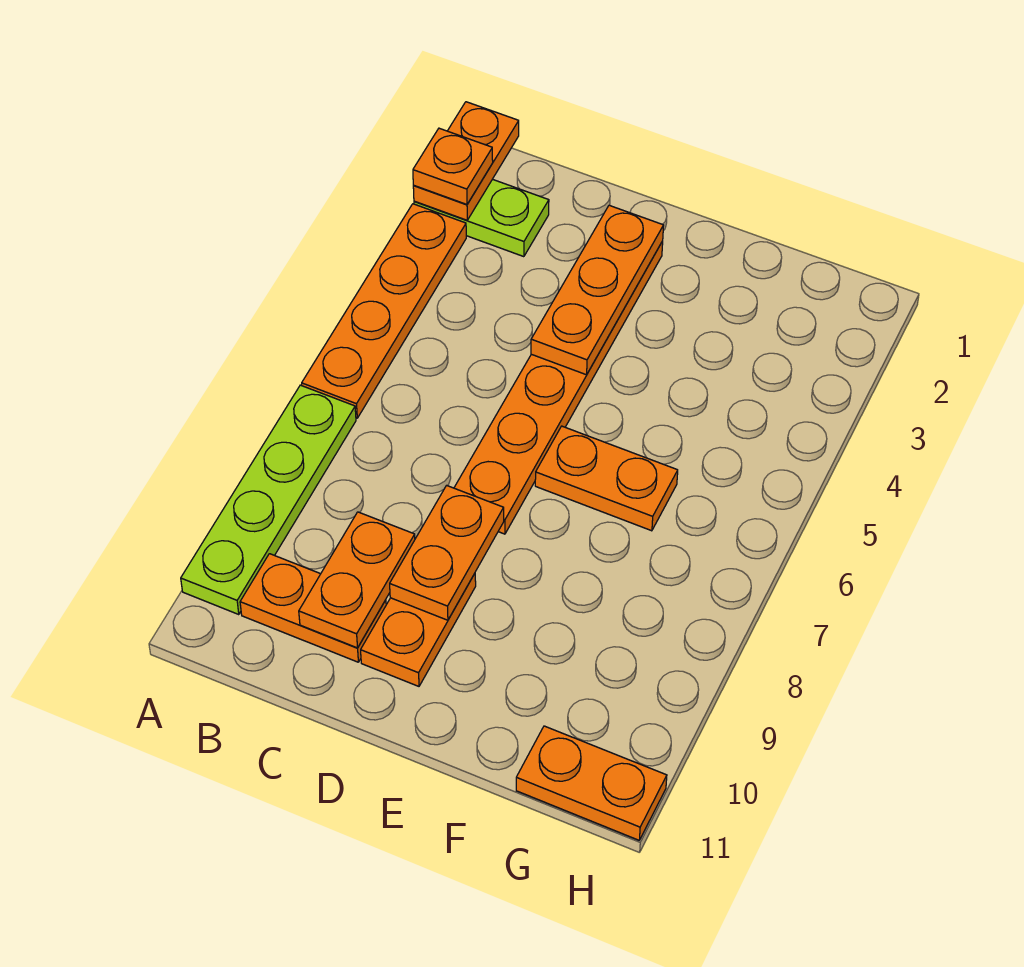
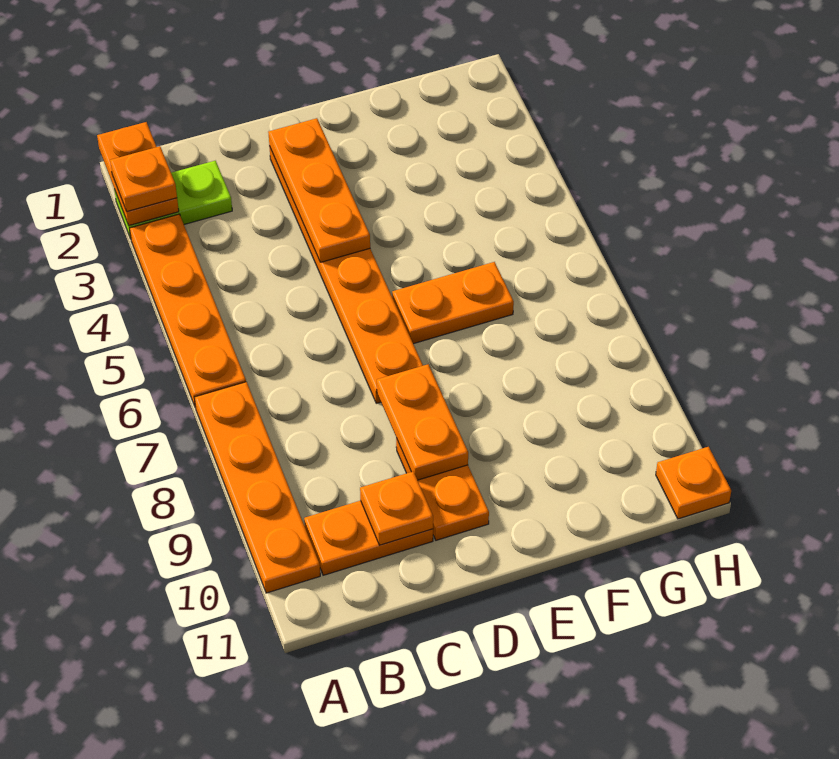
lime plate A7:A10 level 1 -> orange plate A7:A10 level 1
orange plate C9:C10 level 2 -> orange plate C10 level 2
orange plate G11:H11 level 1 -> orange plate H11 level 1

